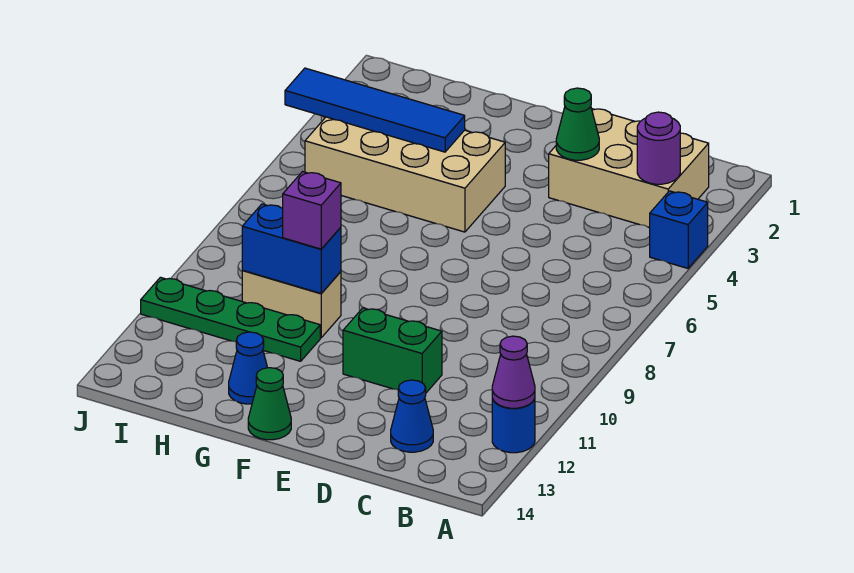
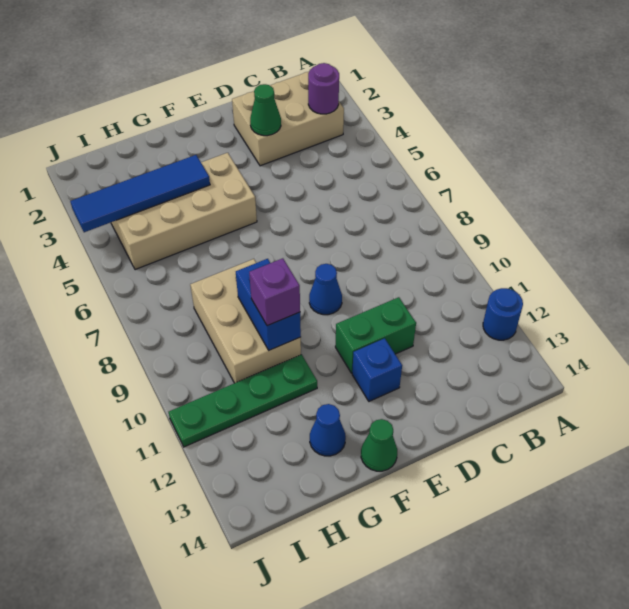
blue brick A4 level 1 -> blue brick E12 level 1
purple cone A12 level 2 -> none
blue cone C13 level 1 -> blue cone E9 level 1
tan brick G10:H10 level 1 -> tan brick G8:H10 level 1
blue brick G10:H10 level 2 -> blue brick G9:G10 level 2

